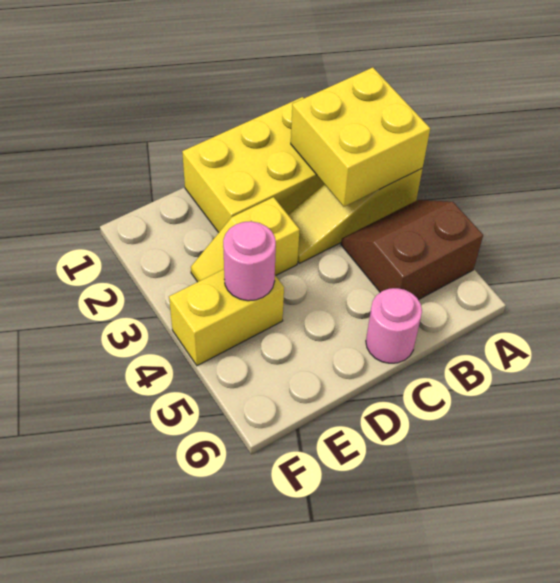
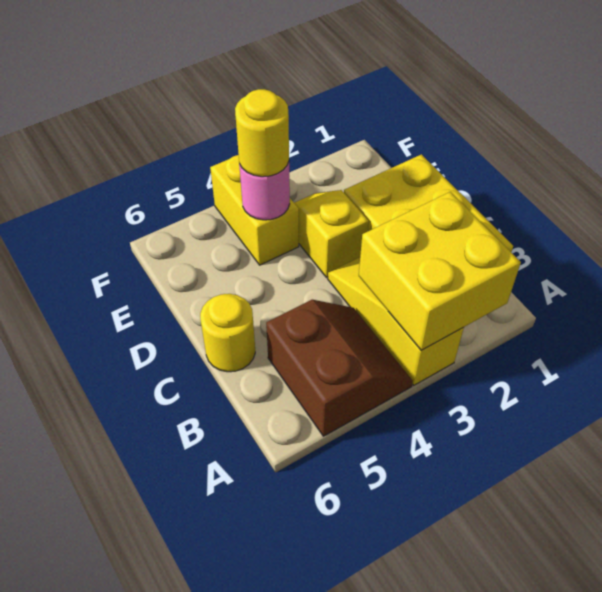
pink round brick C6 level 1 -> yellow round brick C6 level 1
none -> yellow round brick E4 level 3

